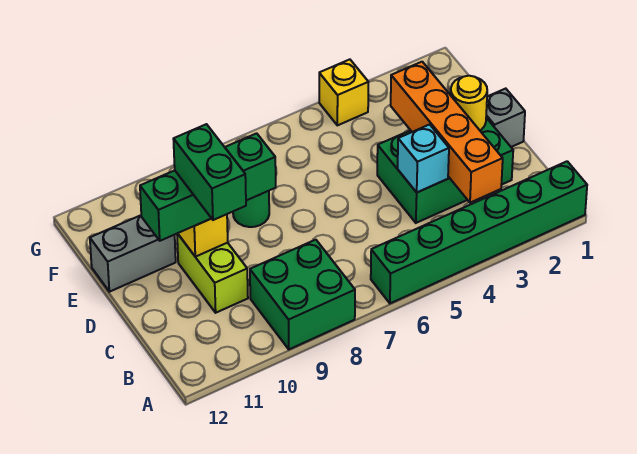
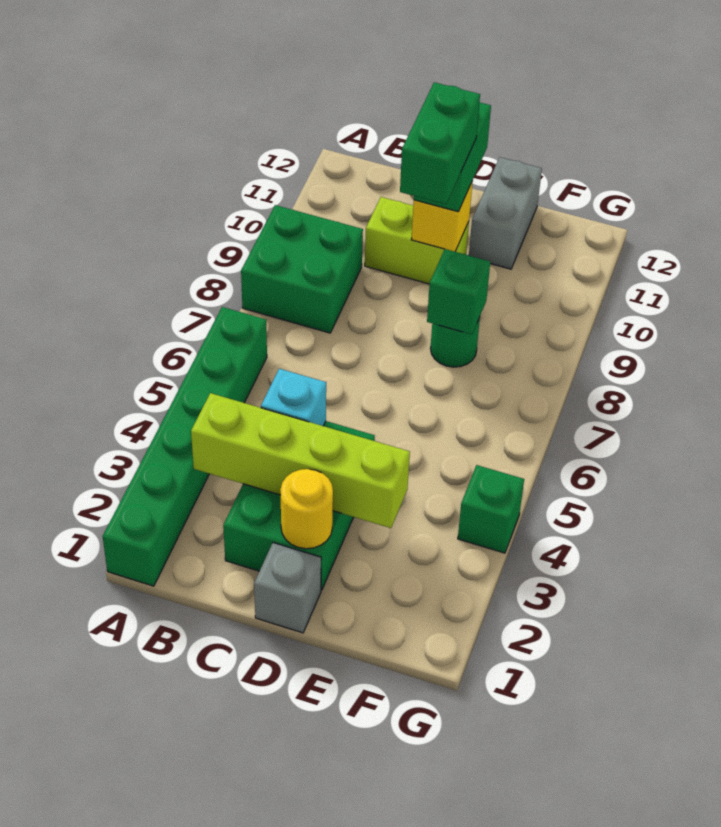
orange brick B3:E3 level 2 -> lime brick B3:E3 level 2
green brick C10:D10 level 4 -> green brick D9:D10 level 4
yellow brick G4 level 1 -> green brick G4 level 1

